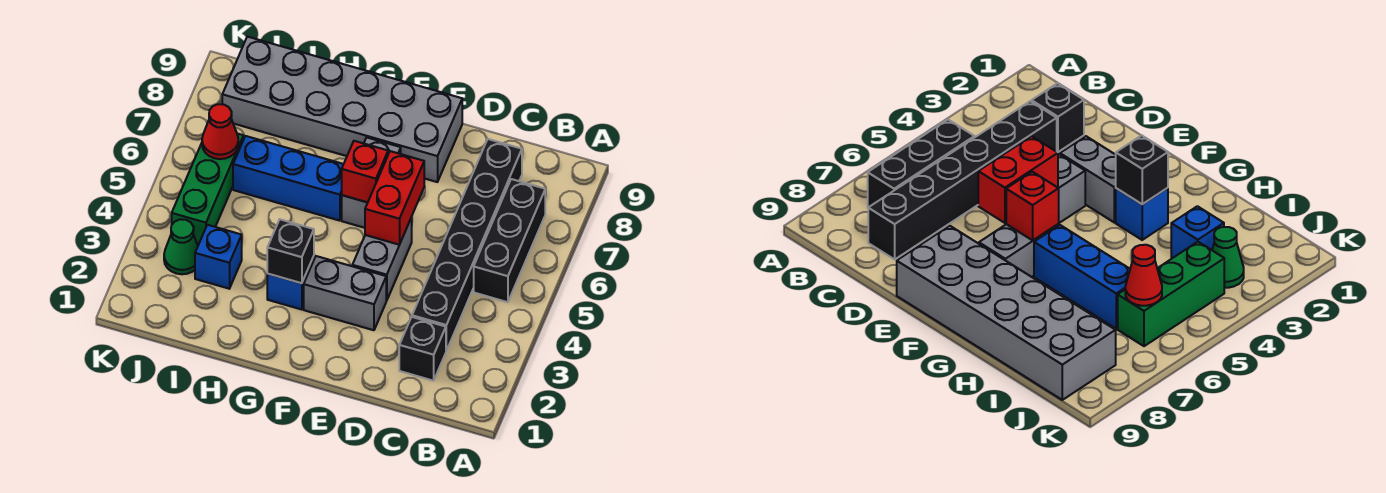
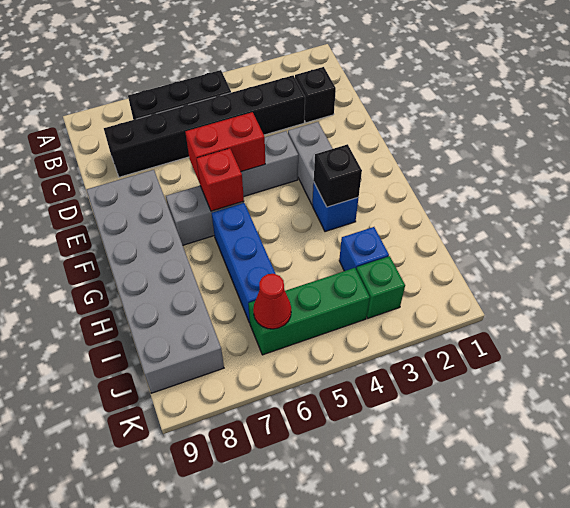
green cone J3 level 1 -> green brick J3 level 1

